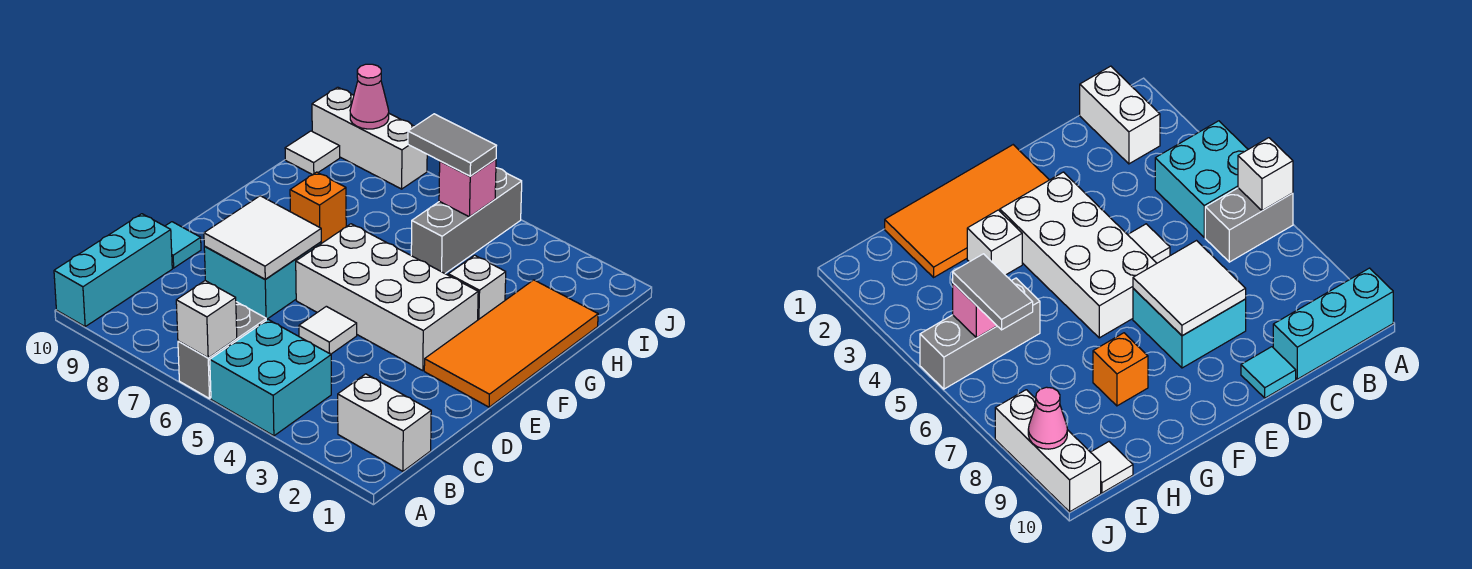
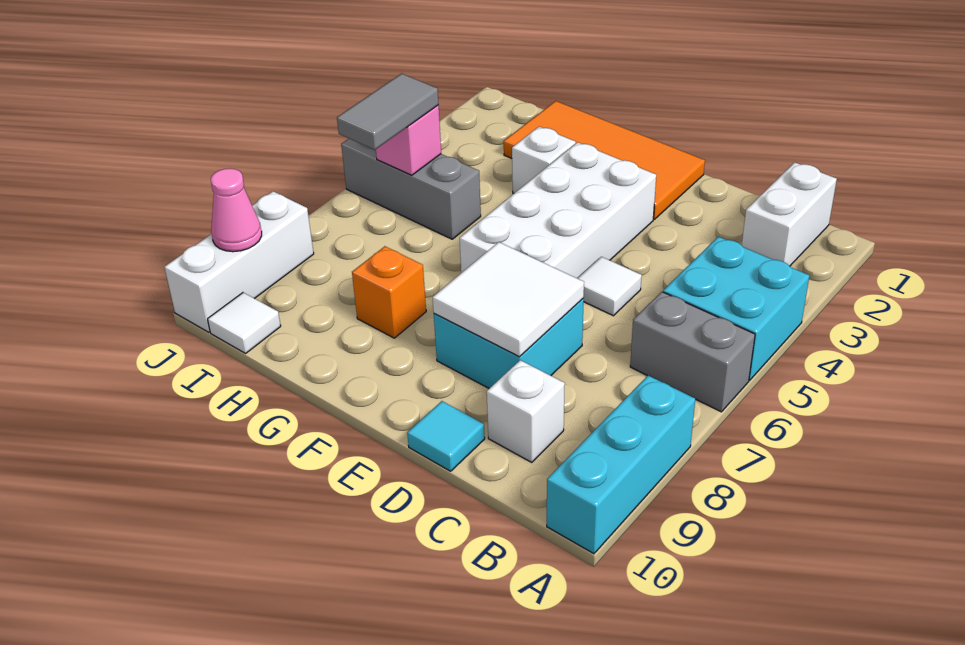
white brick A6 level 2 -> white brick C9 level 1
cyan brick A10:C10 level 1 -> cyan brick A8:A10 level 1

